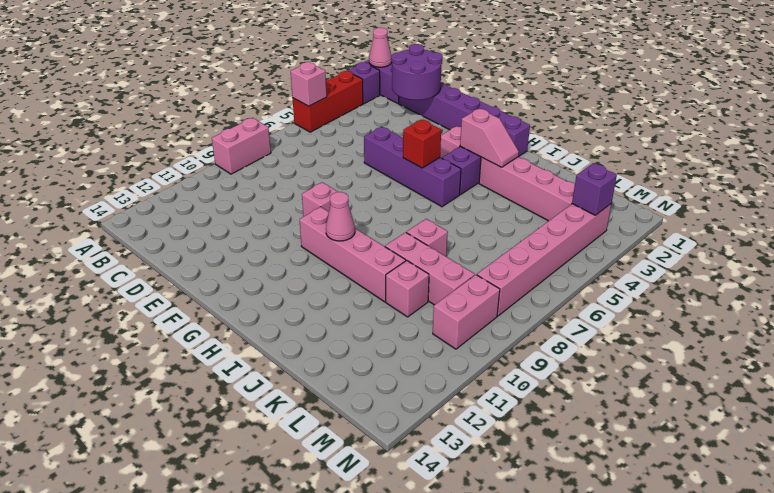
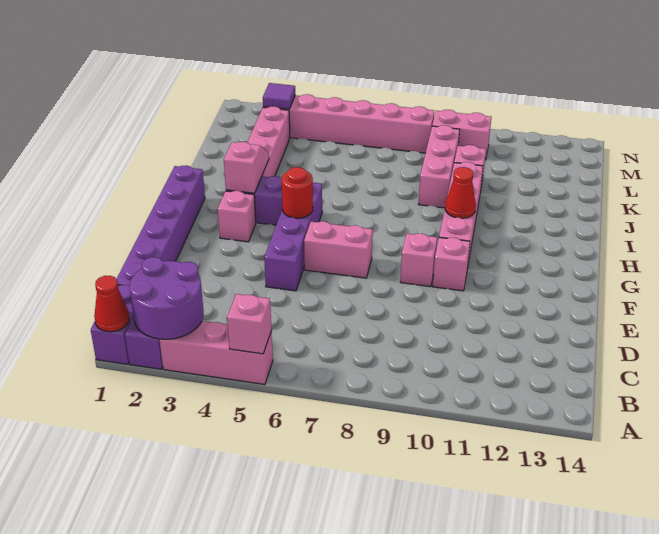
pink cone A1 level 2 -> red cone A1 level 2
red brick A3:A5 level 1 -> pink brick A3:A5 level 1
pink brick A8:A9 level 1 -> pink brick F6:F7 level 1
purple round brick C1:D2 level 2 -> purple round brick A2:B3 level 2
red brick G5 level 2 -> red round brick G5 level 2
pink cone H10 level 2 -> red cone H10 level 2
pink brick J8 level 1 -> pink brick F10 level 1
purple brick M3 level 2 -> purple tile M3 level 2

